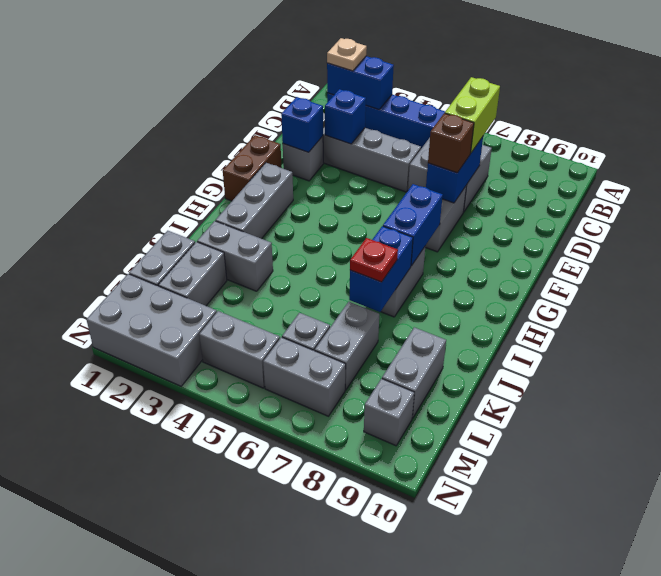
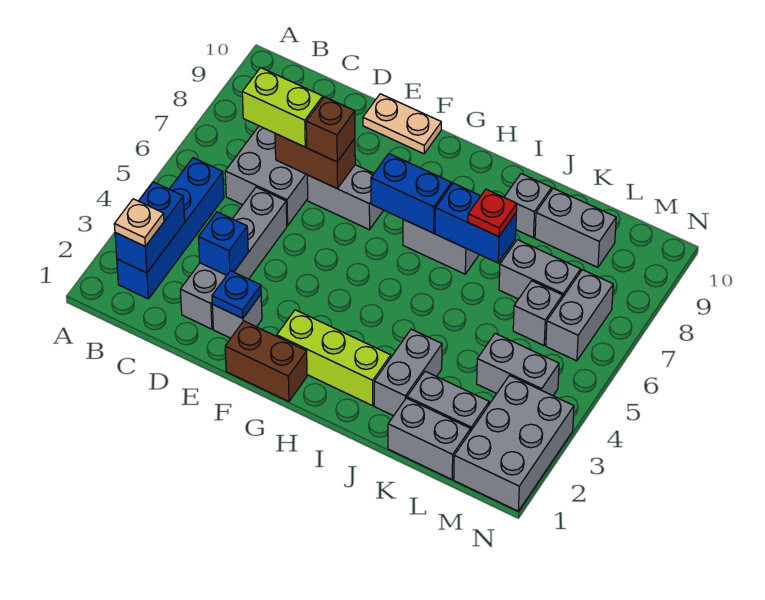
blue brick D7:E7 level 2 -> brown brick D7:E7 level 2
blue brick E2 level 2 -> blue plate E2 level 2
none -> tan plate E10:F10 level 1
grey brick G2:I2 level 1 -> lime brick G2:I2 level 1
grey brick M4:M5 level 1 -> grey brick L4:M4 level 1
grey brick M9 level 1 -> grey brick J9 level 1

